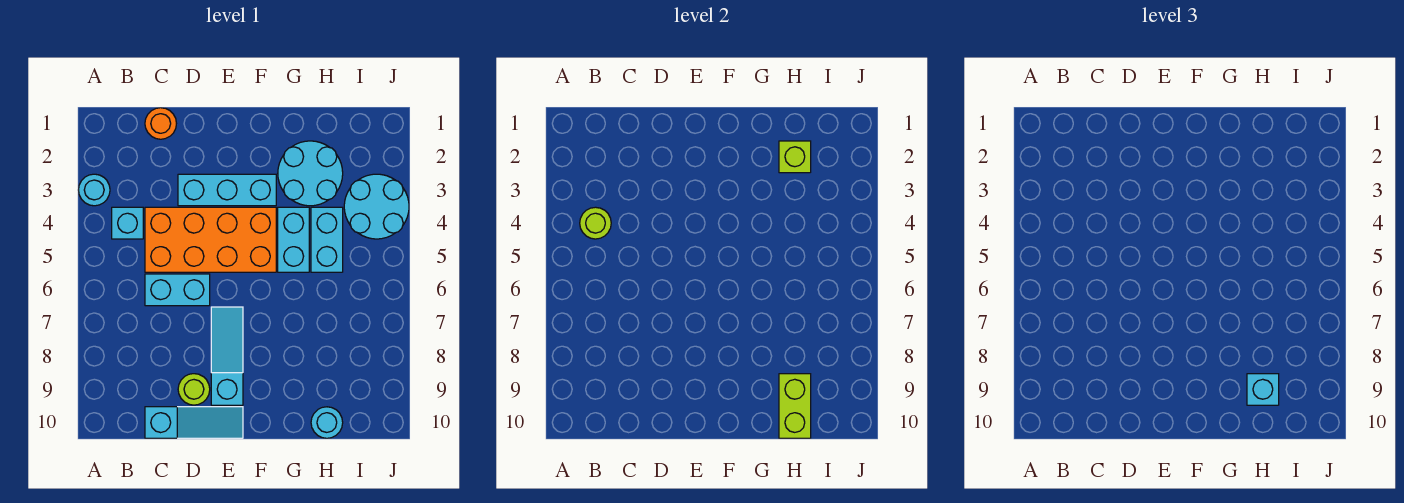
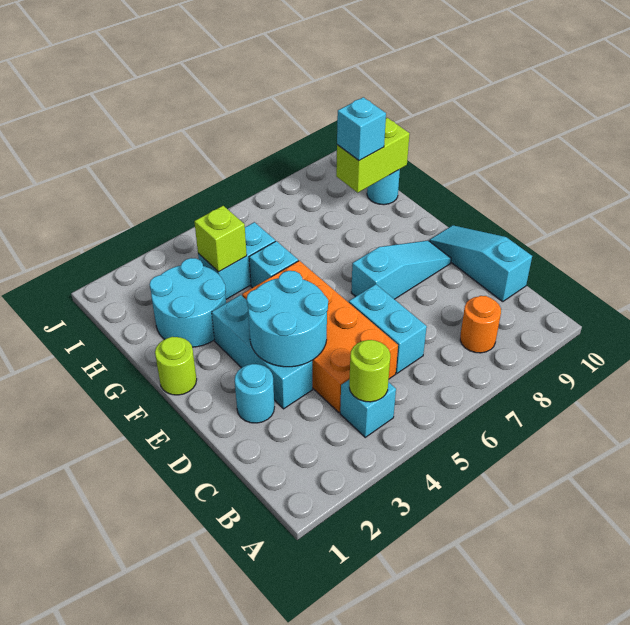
cyan round brick A3 level 1 -> cyan round brick D2 level 1
orange round brick C1 level 1 -> orange round brick B8 level 1
lime round brick D9 level 1 -> lime round brick F1 level 1
cyan slope E7:E9 level 1 top 9 -> cyan slope E7:E9 level 1 top 7
cyan brick G4:G5 level 1 -> cyan brick G5 level 1
lime brick H2 level 2 -> lime brick H4 level 2
cyan round brick I3:J4 level 1 -> cyan round brick D3:E4 level 2

